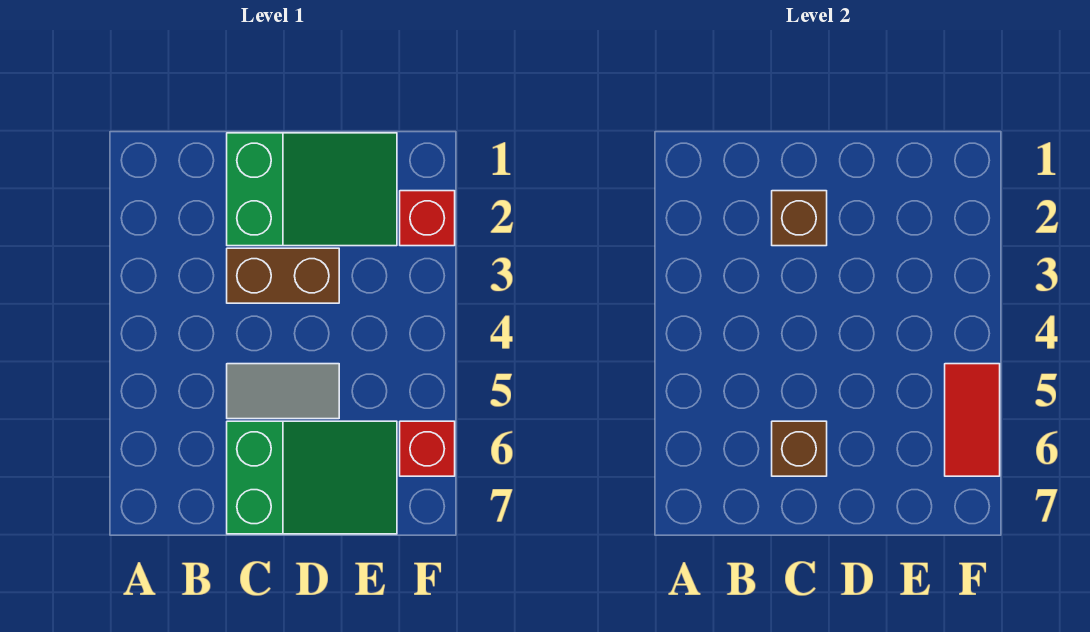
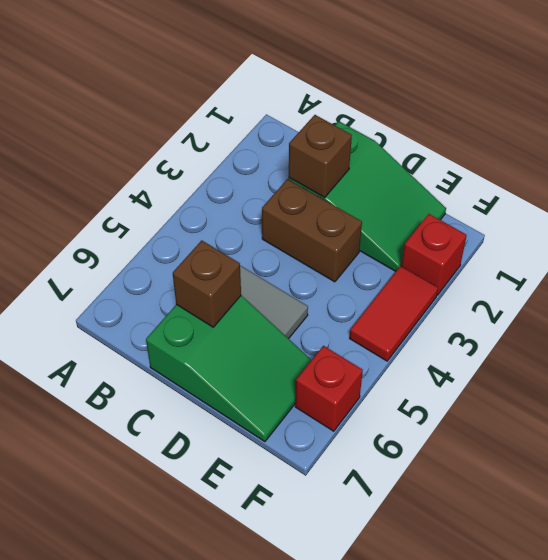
red tile F5:F6 level 2 -> red tile F3:F4 level 1

